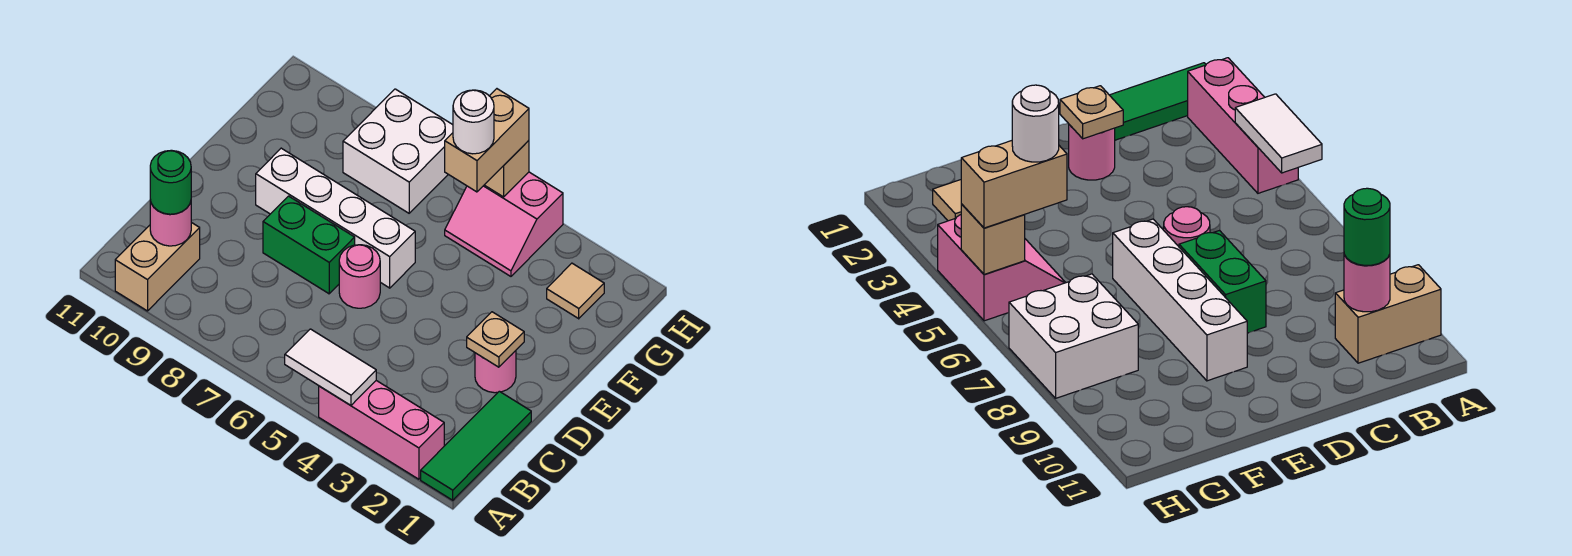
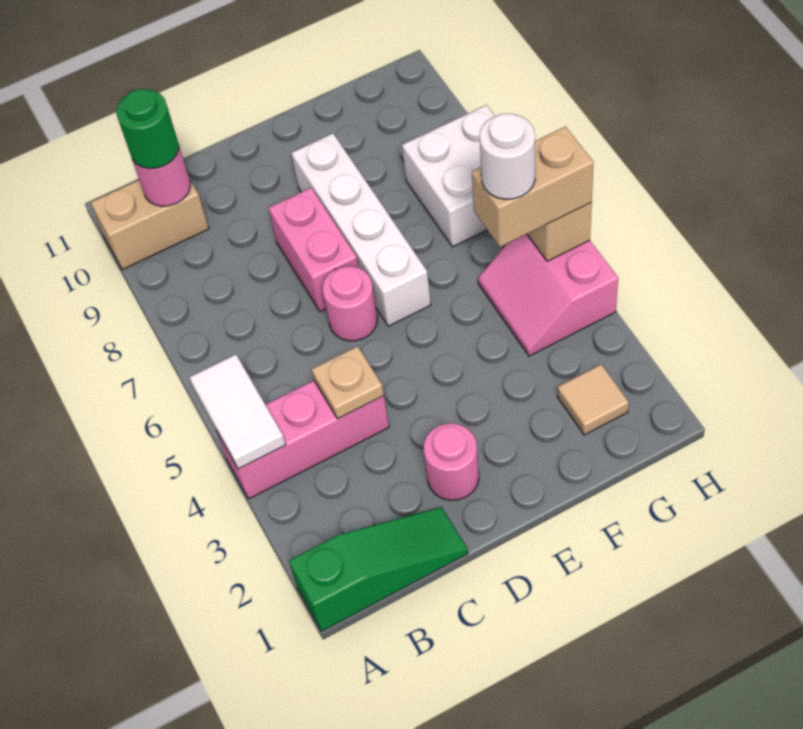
green tile A1:C1 level 1 -> green slope A1:C1 level 1 top A
pink brick A2:A4 level 1 -> pink brick A4:C4 level 1
tan plate D2 level 2 -> tan plate C4 level 2
green brick D7:D8 level 1 -> pink brick D7:D8 level 1

